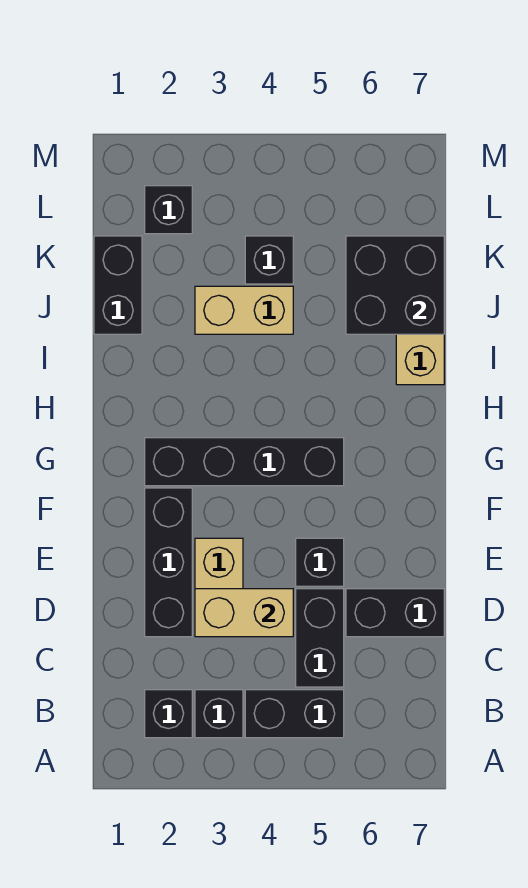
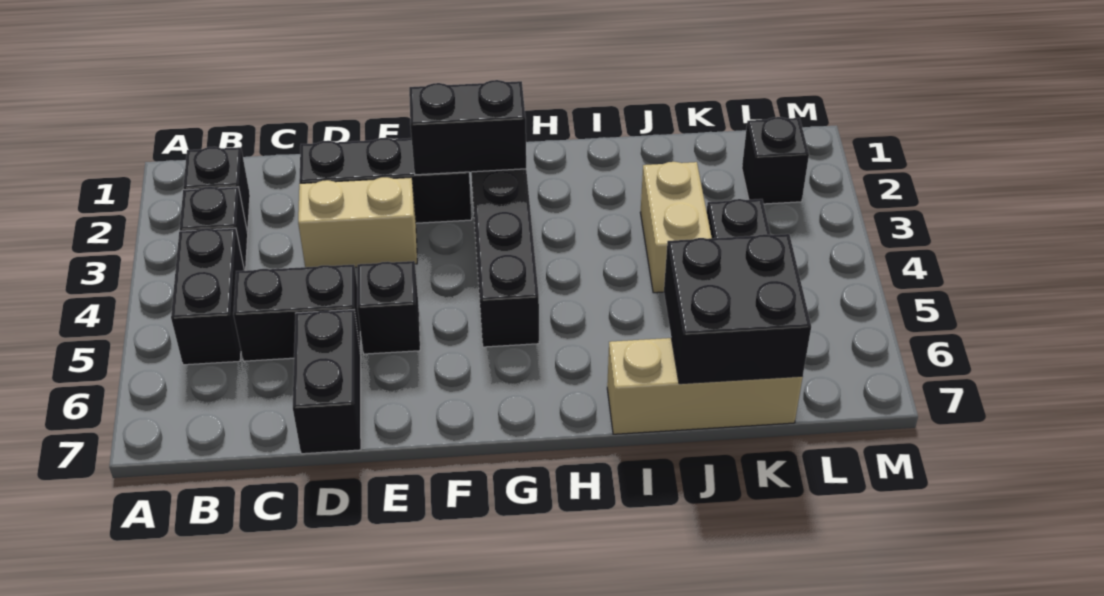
tan brick D3:D4 level 2 -> none
black brick J1:K1 level 1 -> black brick F2:G2 level 2

